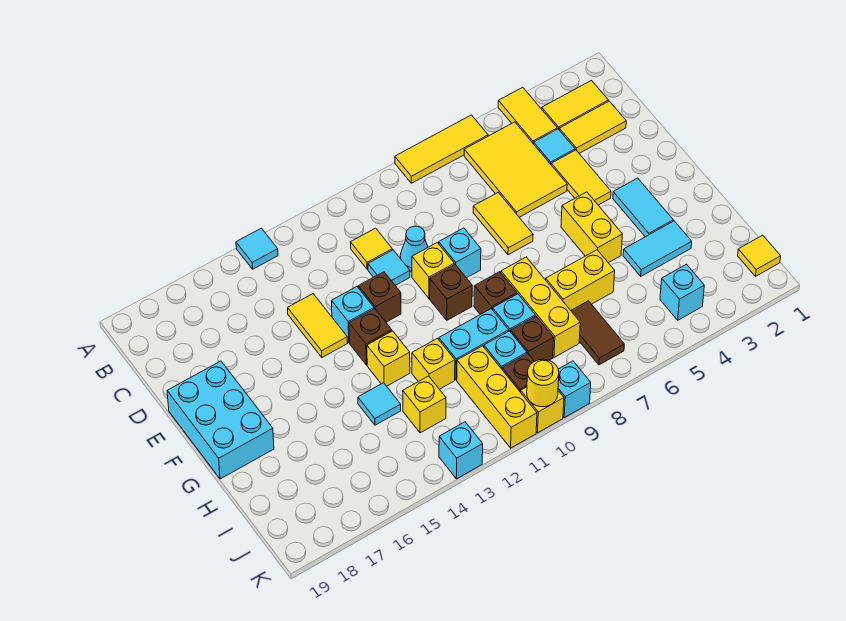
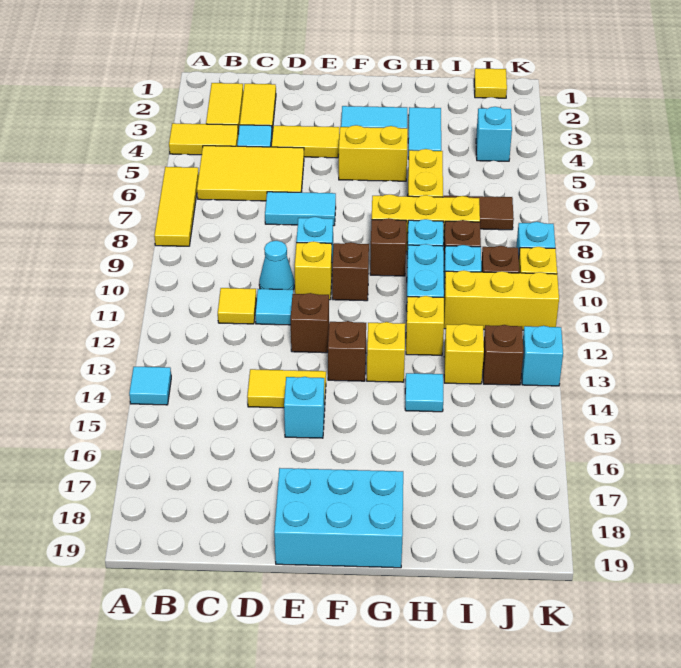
yellow tile D7:E7 level 1 -> cyan tile D7:E7 level 1
cyan brick E13 level 1 -> cyan brick E15 level 1
none -> brown brick J13 level 1
yellow round brick K10 level 2 -> none

